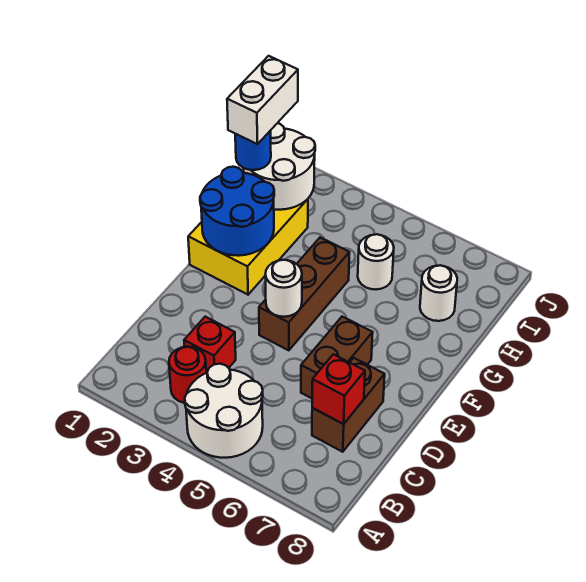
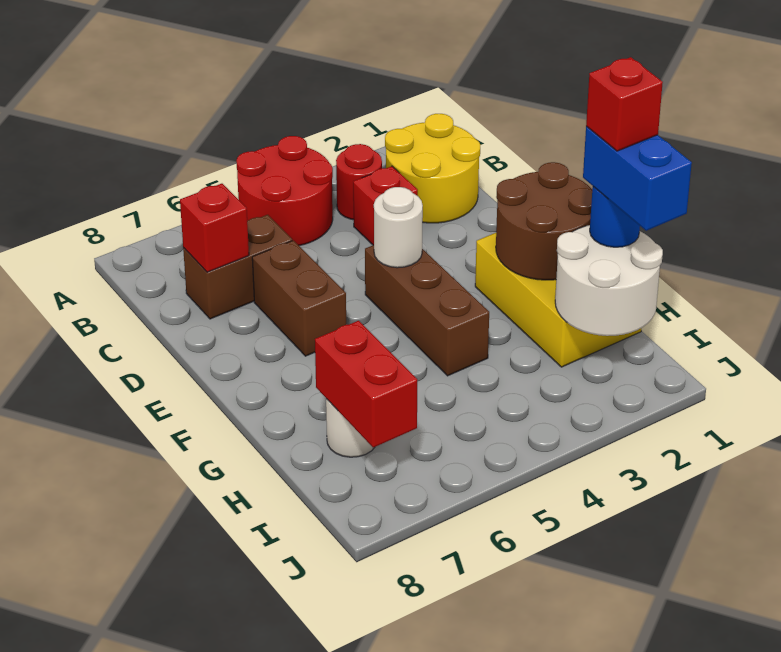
white round brick A4:B5 level 1 -> red round brick A4:B5 level 1
none -> yellow round brick B1:C2 level 1
brown brick C7:D7 level 1 -> brown brick C6:C7 level 1
blue round brick F1:G2 level 2 -> brown round brick F1:G2 level 2
white brick H1:I1 level 4 -> blue brick H1:I1 level 4
none -> red brick H1 level 5
white round brick H5 level 1 -> none
none -> red brick H7:I7 level 2

